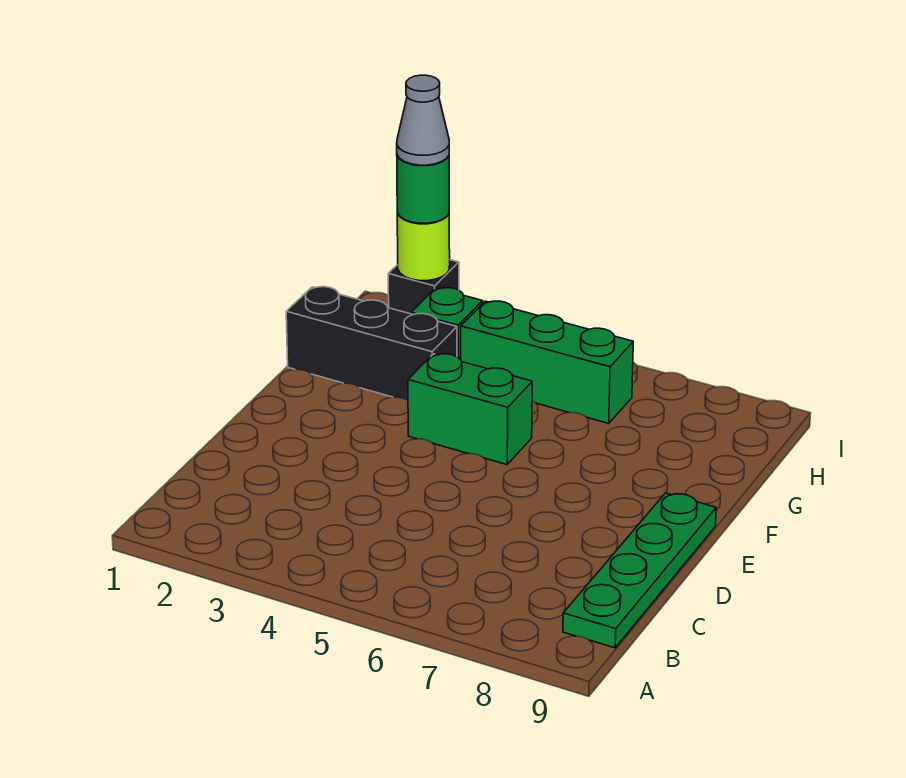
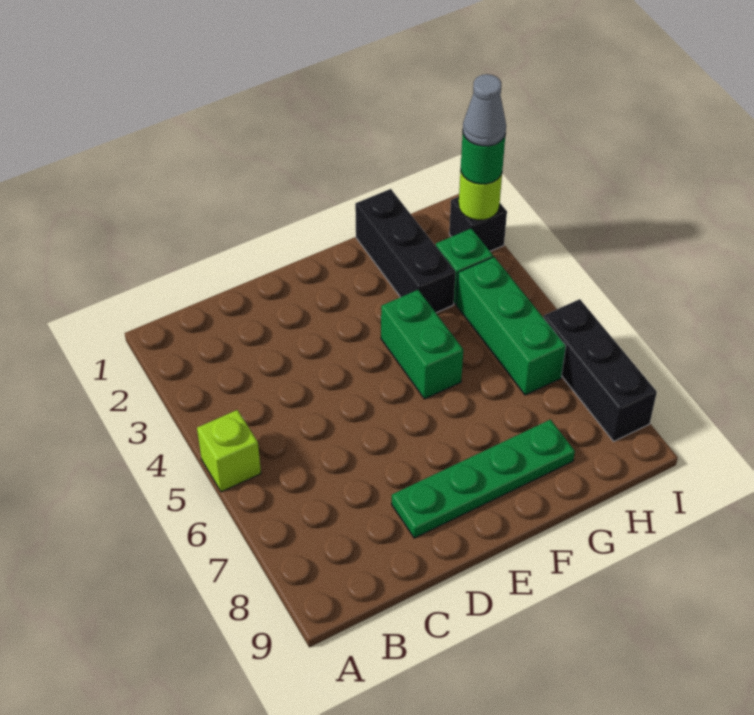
none -> lime brick A5 level 1
green plate B9:E9 level 1 -> green plate D8:G8 level 1
none -> black brick I6:I8 level 1

